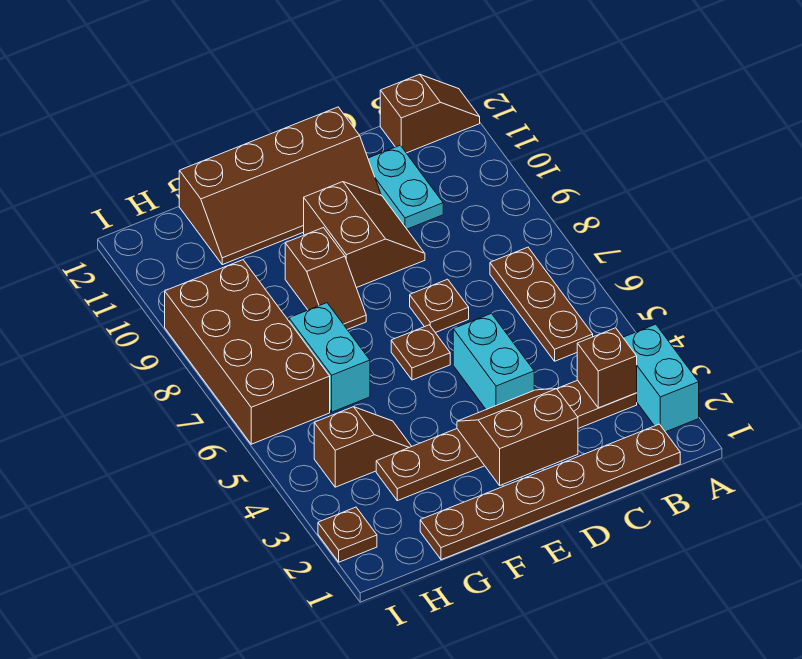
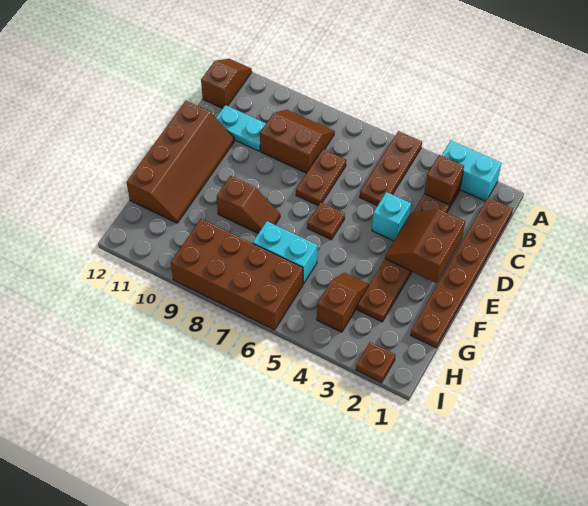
brown plate B5:B7 level 1 -> brown plate A5:C5 level 1
cyan brick D4:D5 level 1 -> cyan brick D4 level 1
brown plate D7 level 1 -> brown plate C7:D7 level 1
brown slope D9:E10 level 1 top E -> brown slope B8:C9 level 1 top C

